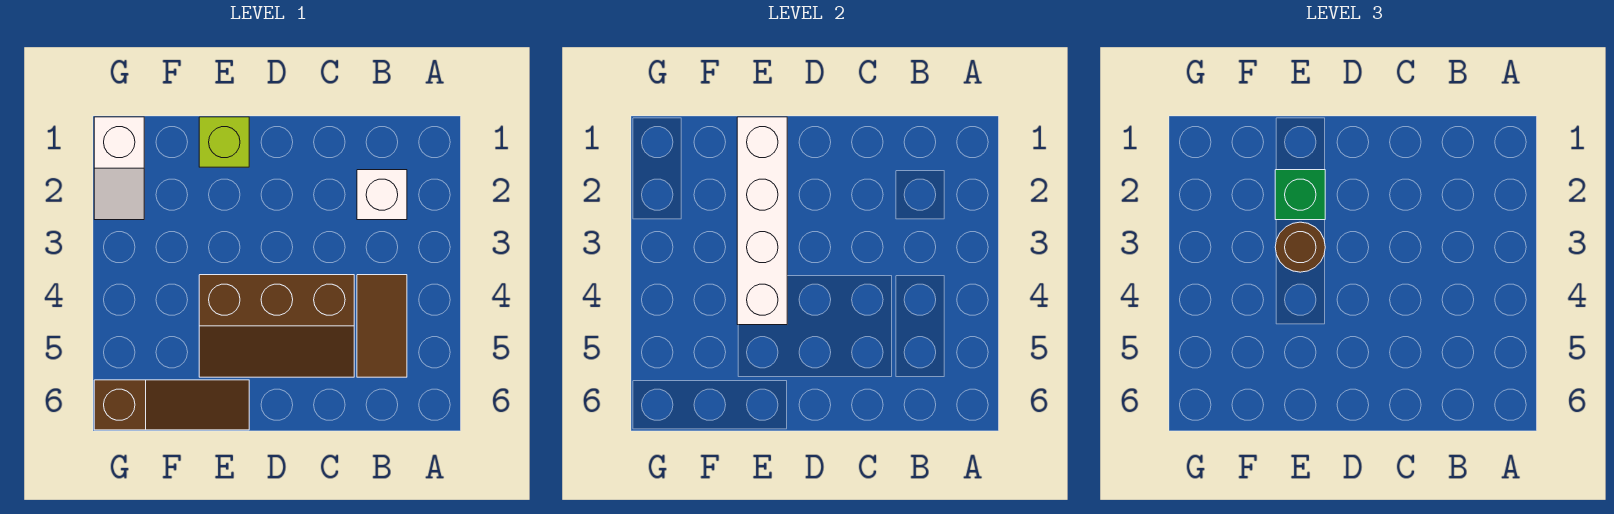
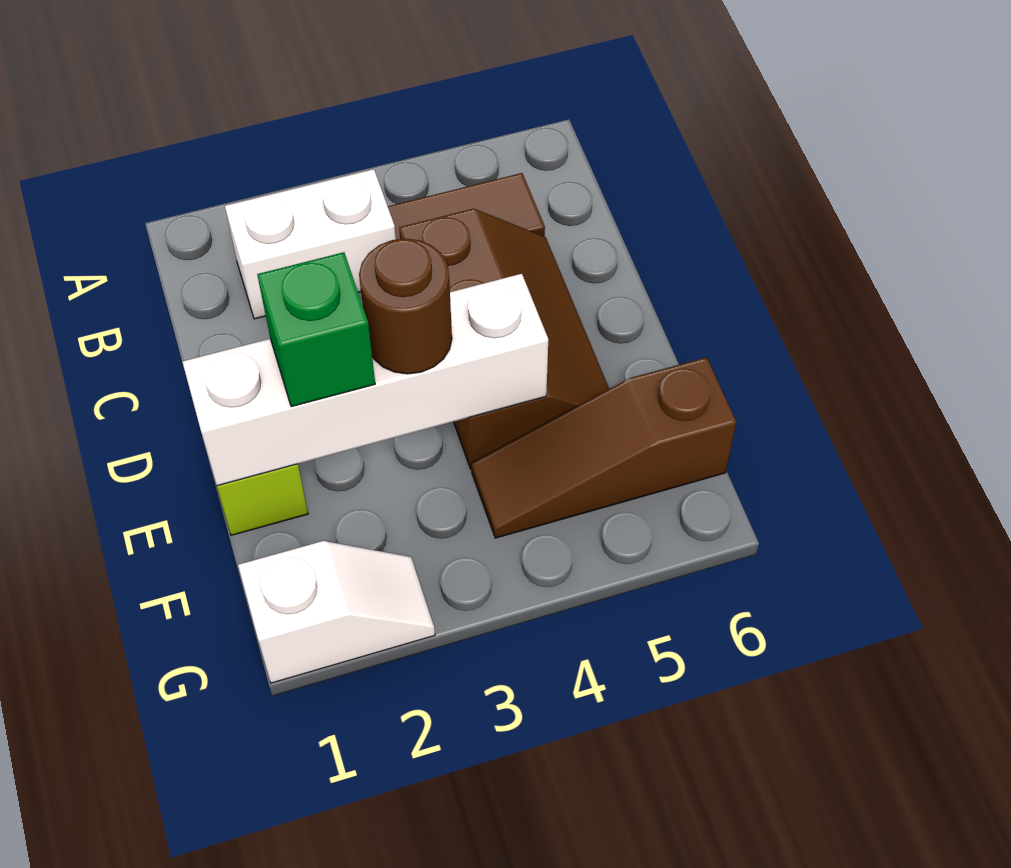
white brick B2 level 1 -> white brick B2:B3 level 1
brown slope E6:G6 level 1 top G -> brown slope F4:F6 level 1 top 6

